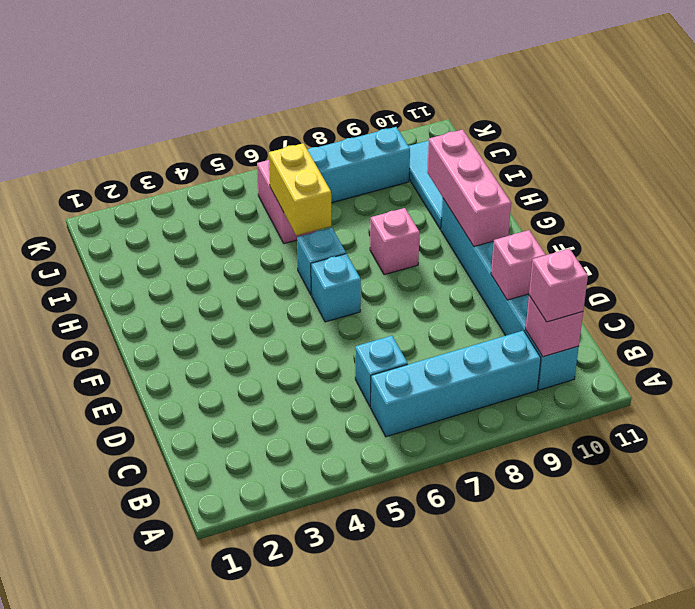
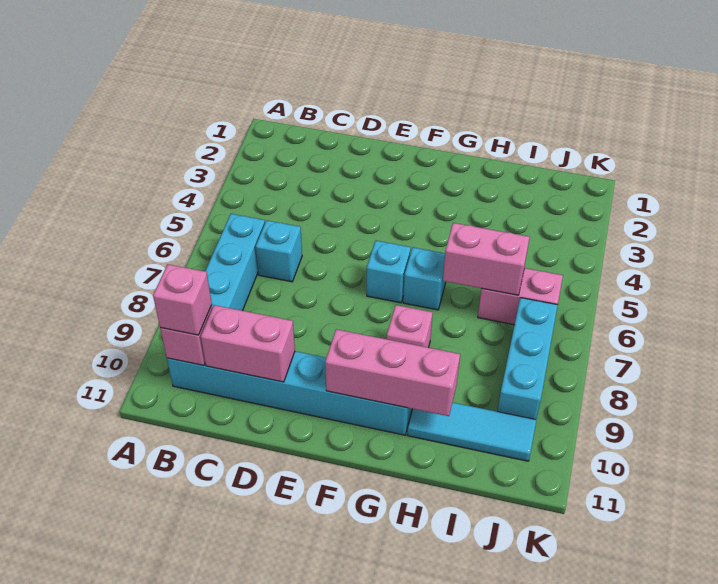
pink brick D10 level 2 -> pink brick C10:D10 level 2
yellow brick H6:I6 level 2 -> pink brick H6:I6 level 2

